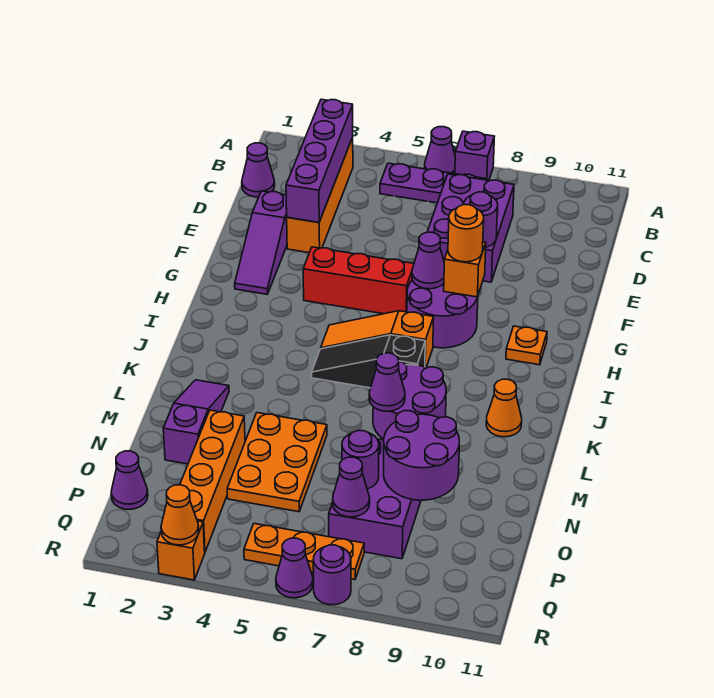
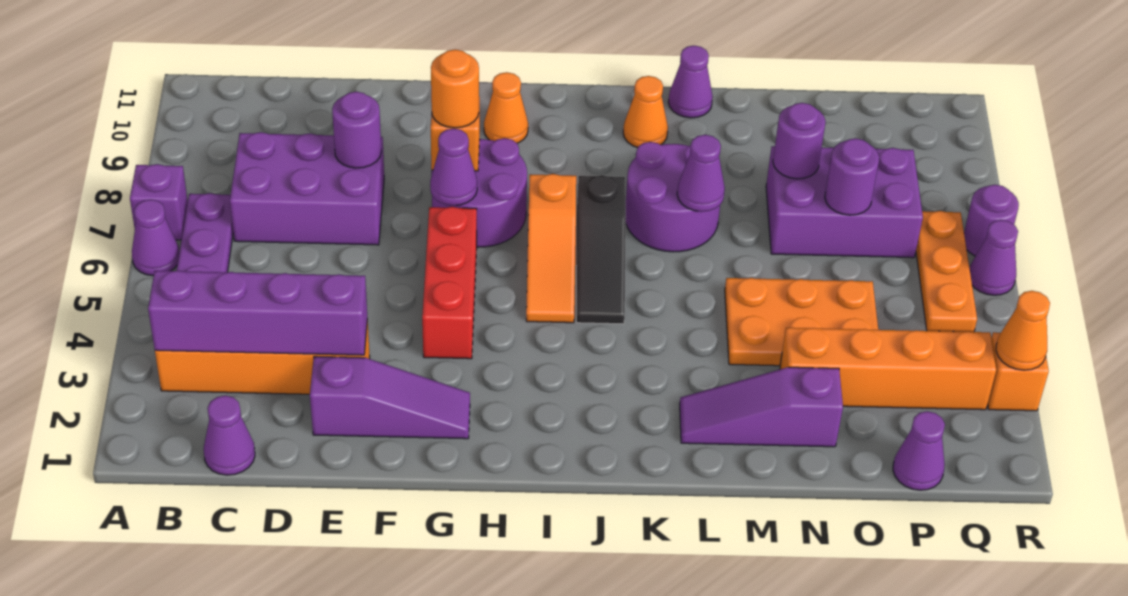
orange plate H10 level 1 -> orange cone H10 level 1
purple round brick N8:O9 level 2 -> purple round brick N8 level 2
purple cone P7 level 2 -> purple cone L11 level 1

